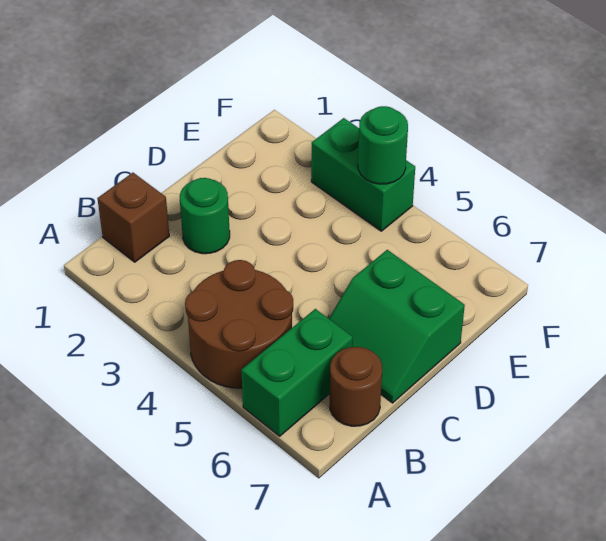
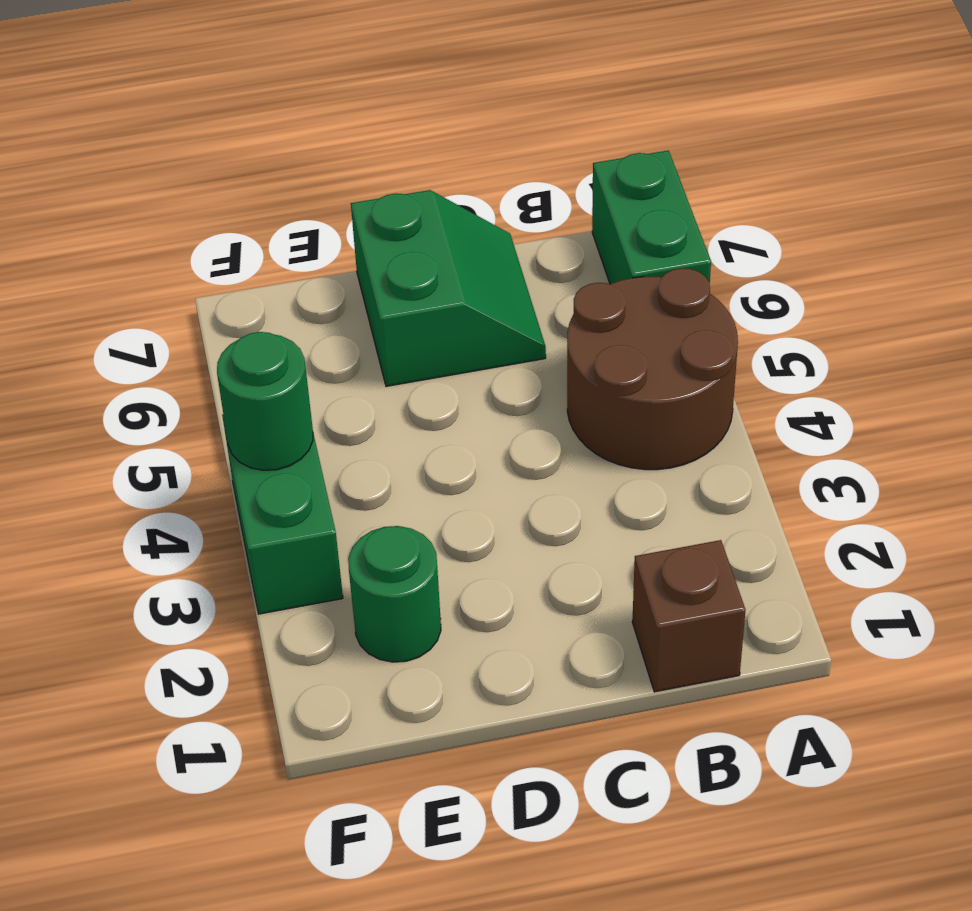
green brick A6:B6 level 1 -> green brick A6:A7 level 1
brown round brick B7 level 1 -> none
green round brick C2 level 1 -> green round brick E2 level 1

